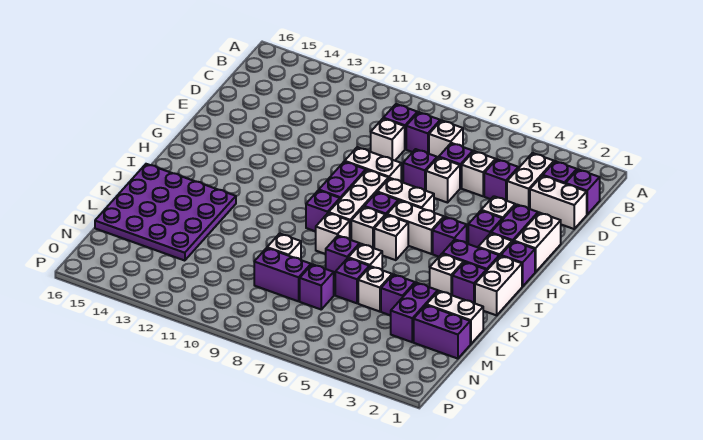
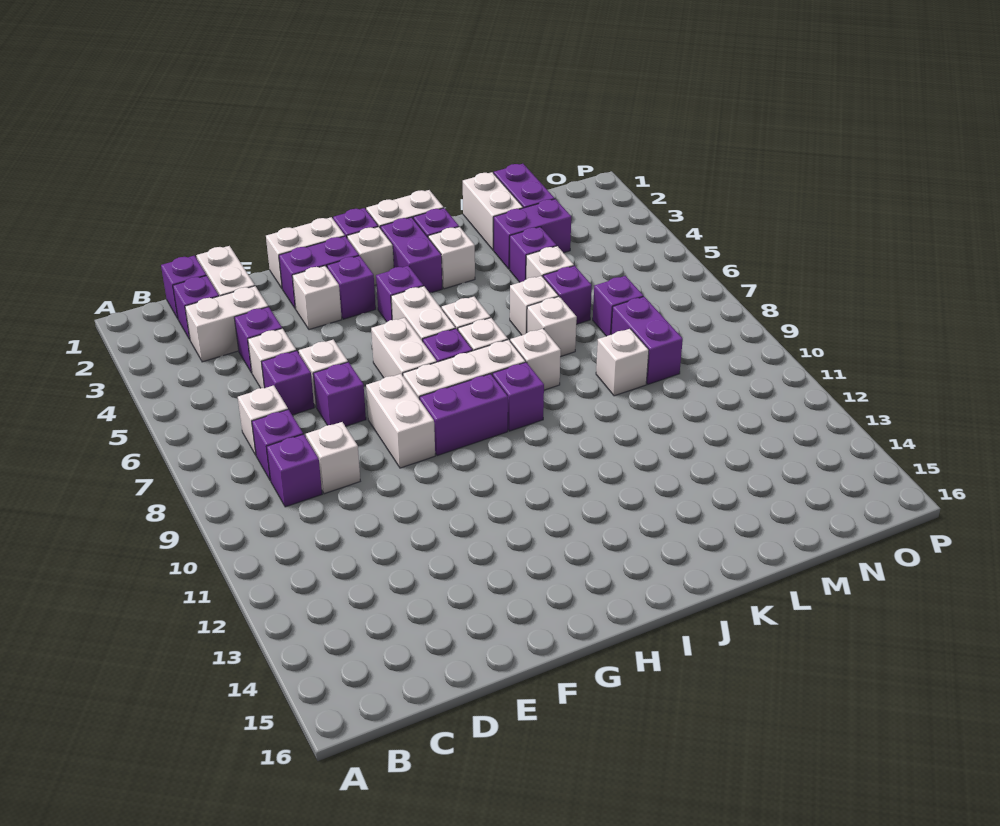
purple plate J13:M16 level 1 -> none
purple brick K7 level 1 -> white brick K7 level 1

